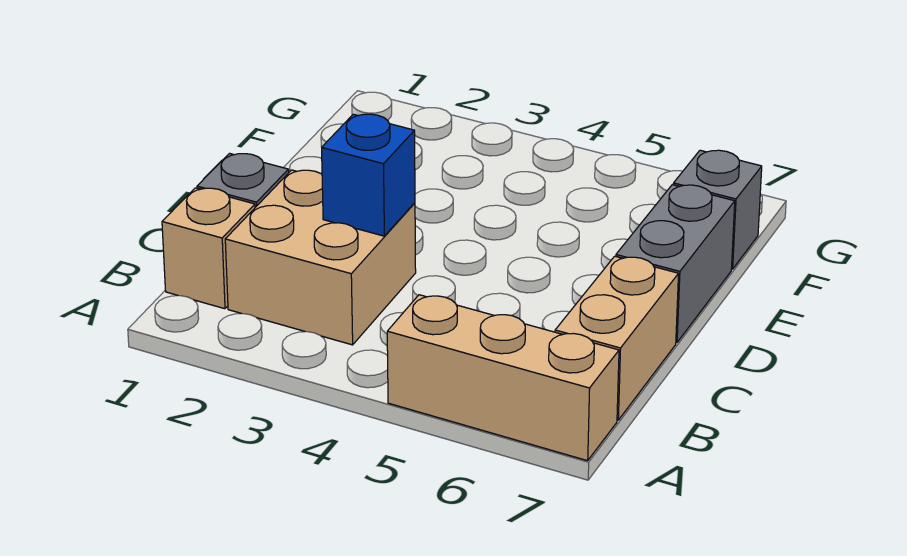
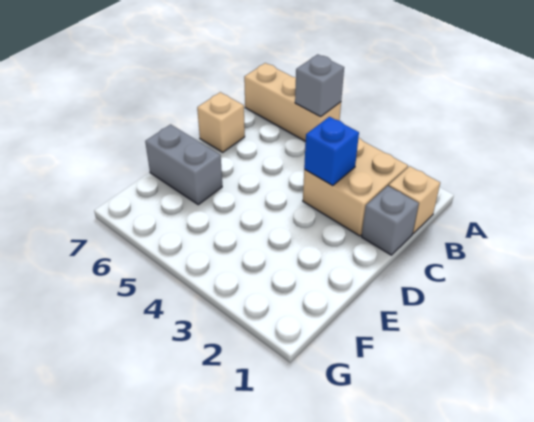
tan brick B7:C7 level 1 -> tan brick C7 level 1
grey brick D7:E7 level 1 -> grey brick E6:E7 level 1
grey brick F7 level 1 -> grey brick A5 level 2

